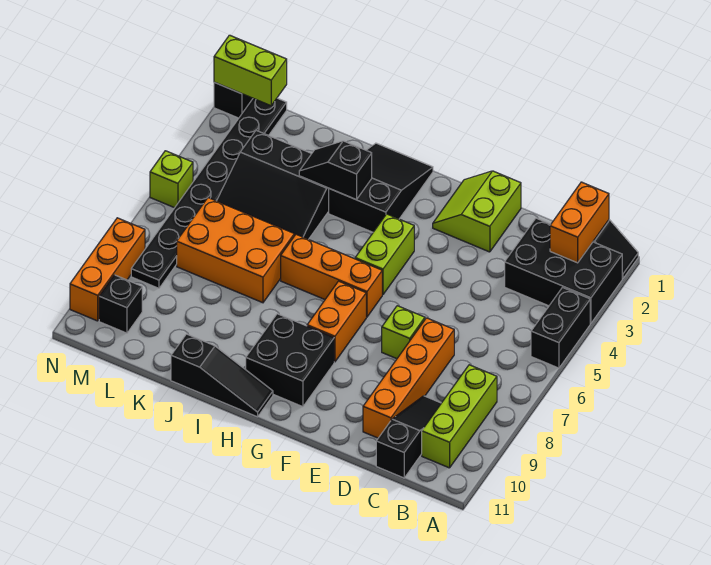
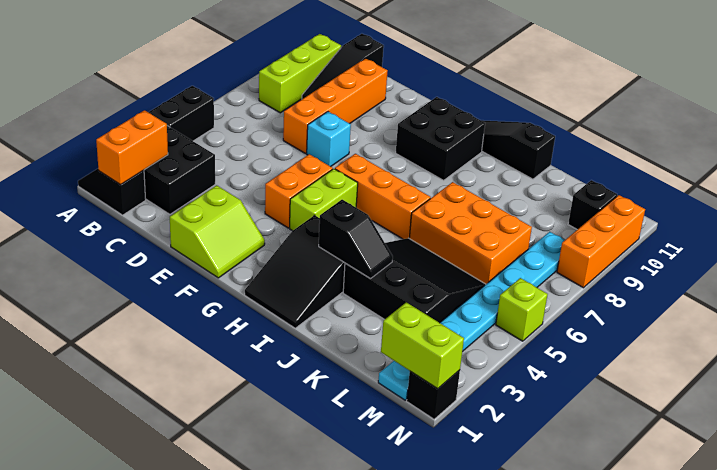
lime brick E7 level 1 -> cyan brick E7 level 1
orange brick G7:G8 level 1 -> orange brick F4:F5 level 1
black plate M1:M8 level 1 -> cyan plate M1:M8 level 1

